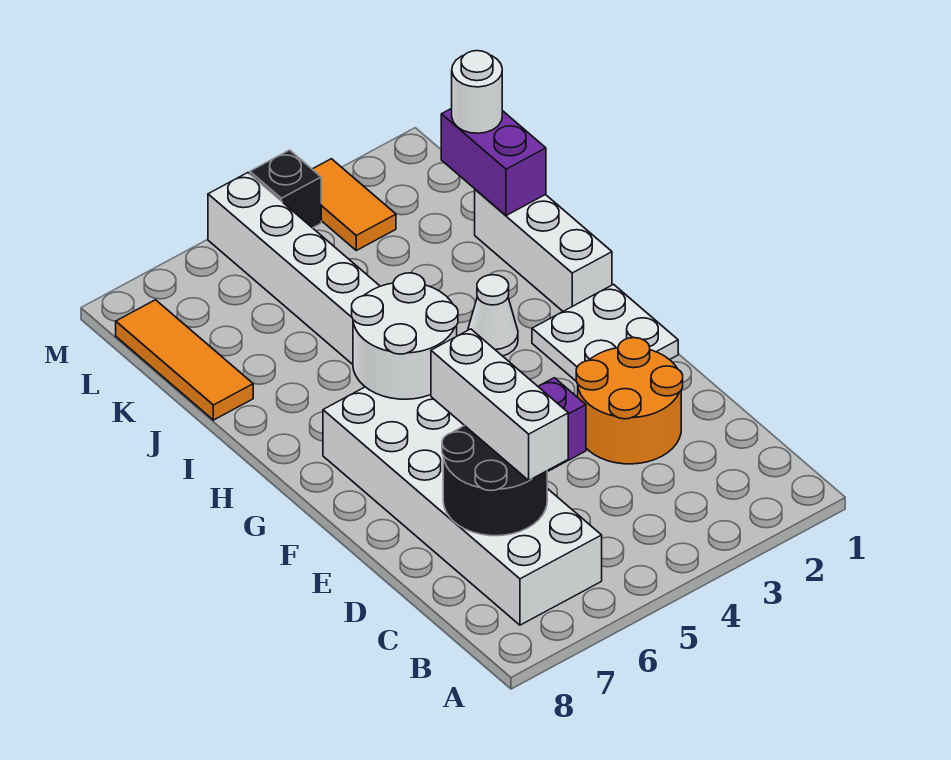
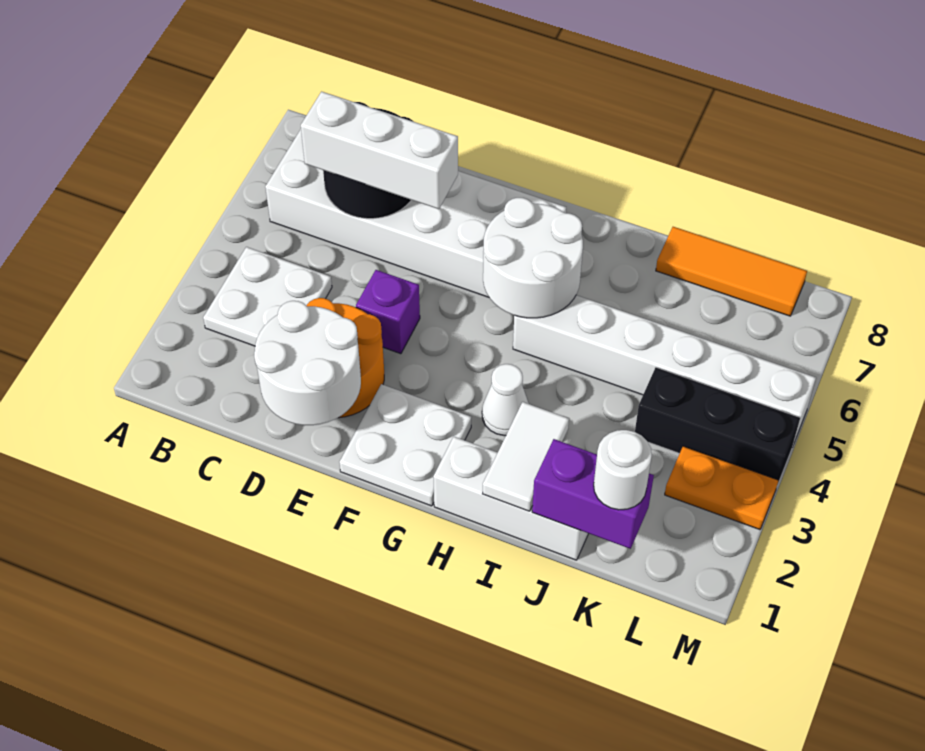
none -> white plate B3:C4 level 1
none -> white round brick D1:E2 level 2
none -> white tile I1:I2 level 2
orange tile L3:M3 level 1 -> orange plate L3:M3 level 1
black brick M4 level 1 -> black brick K4:M4 level 1

